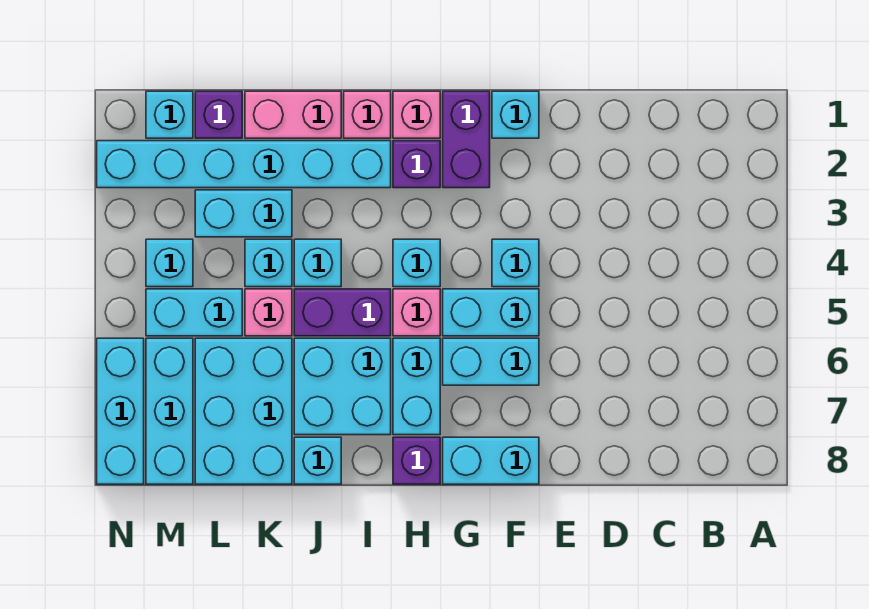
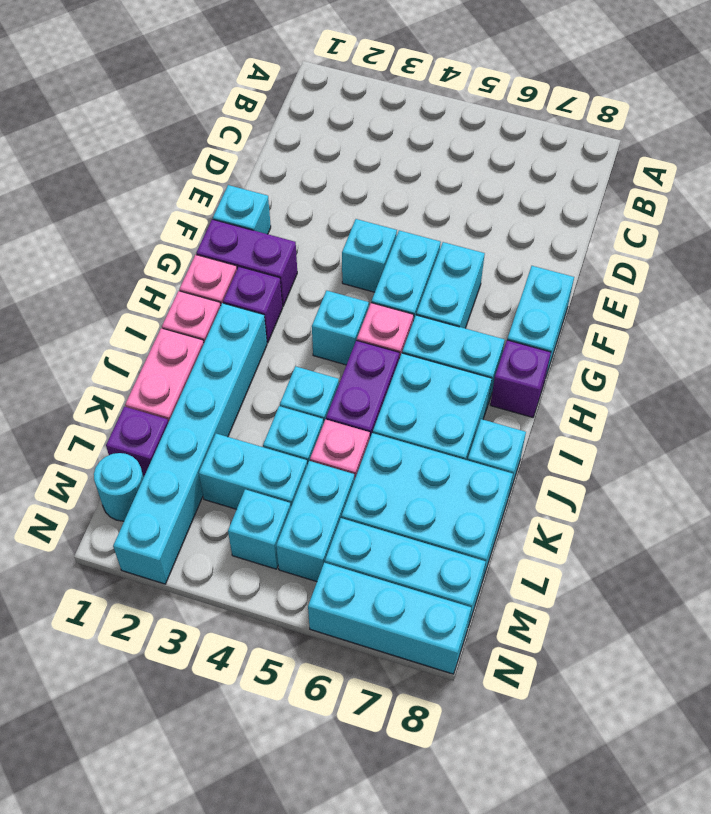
cyan brick K3:L3 level 1 -> cyan brick L3:L4 level 1
cyan brick M1 level 1 -> cyan round brick M1 level 1

